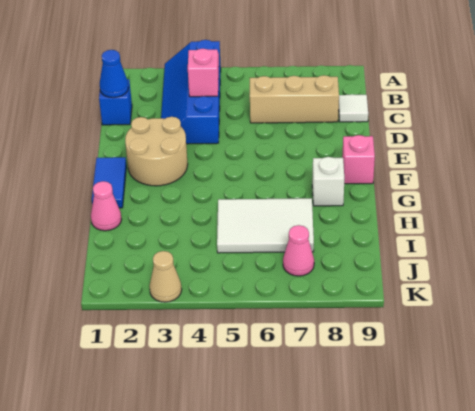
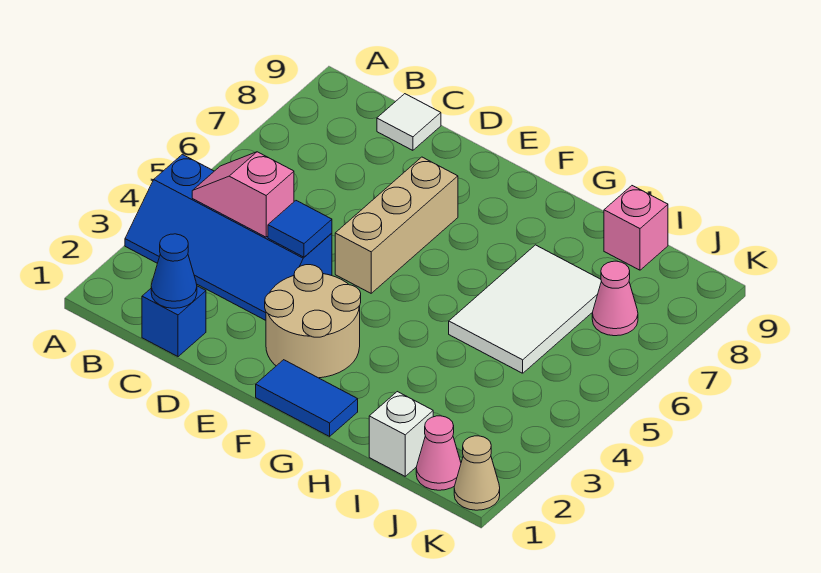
tan brick C6:C8 level 1 -> tan brick E5:E7 level 1
none -> blue tile D4 level 2
pink brick F9 level 1 -> pink brick I9 level 1
white brick G8 level 1 -> white brick I1 level 1
pink cone H1 level 1 -> pink cone J1 level 1
tan cone K3 level 1 -> tan cone K1 level 1

